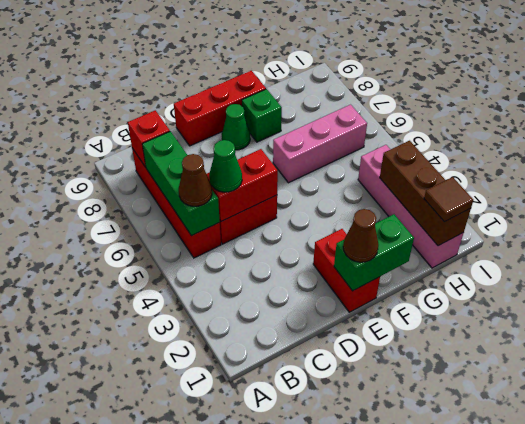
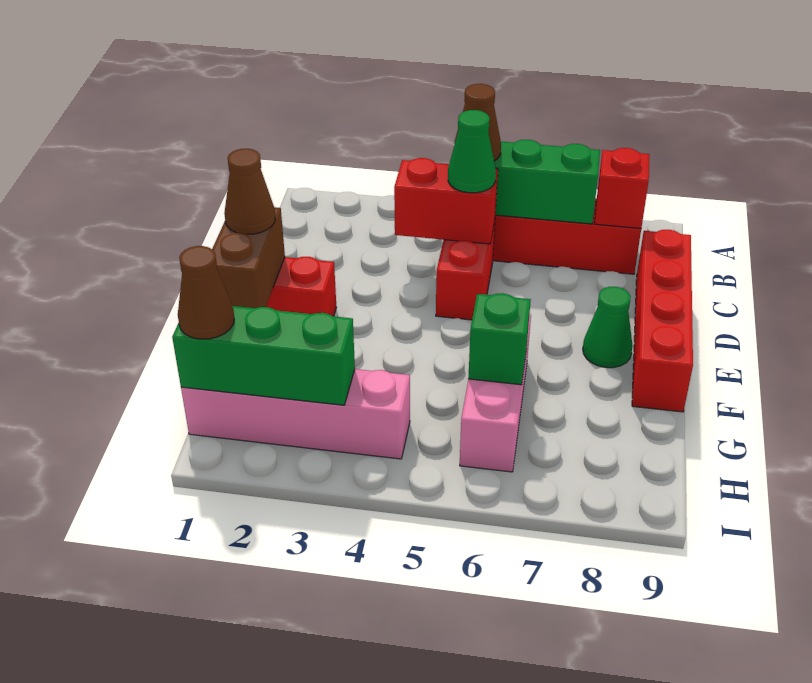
red brick C5:D5 level 2 -> red brick C4:C5 level 2
red brick D9:F9 level 1 -> red brick C9:F9 level 1
green brick E1:F1 level 2 -> brown brick E1:F1 level 2
green brick F8 level 1 -> green brick G6 level 2
brown brick H1:H3 level 2 -> green brick H1:H3 level 2
brown tile H1 level 3 -> brown cone H1 level 3

